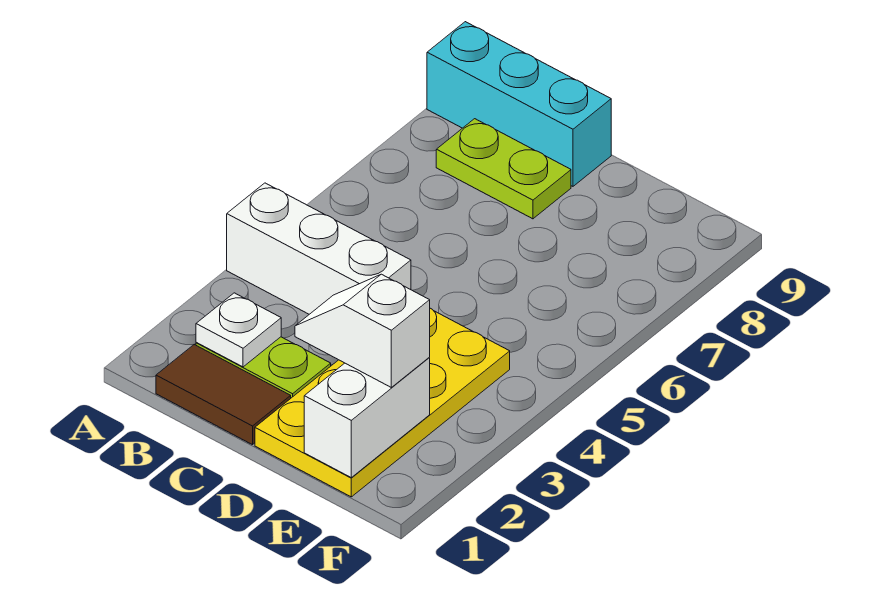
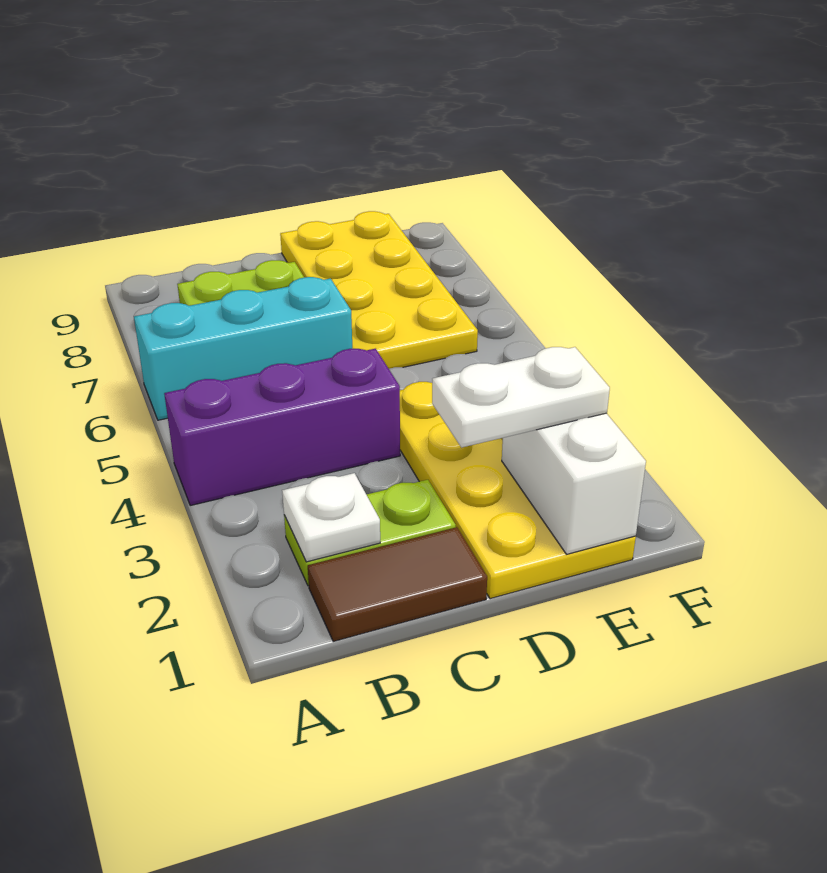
white brick A4:C4 level 1 -> purple brick A4:C4 level 1
cyan brick A9:C9 level 1 -> cyan brick A6:C6 level 1
white slope D2:E2 level 3 top E -> white plate D2:E2 level 3
none -> yellow plate D6:E9 level 1

